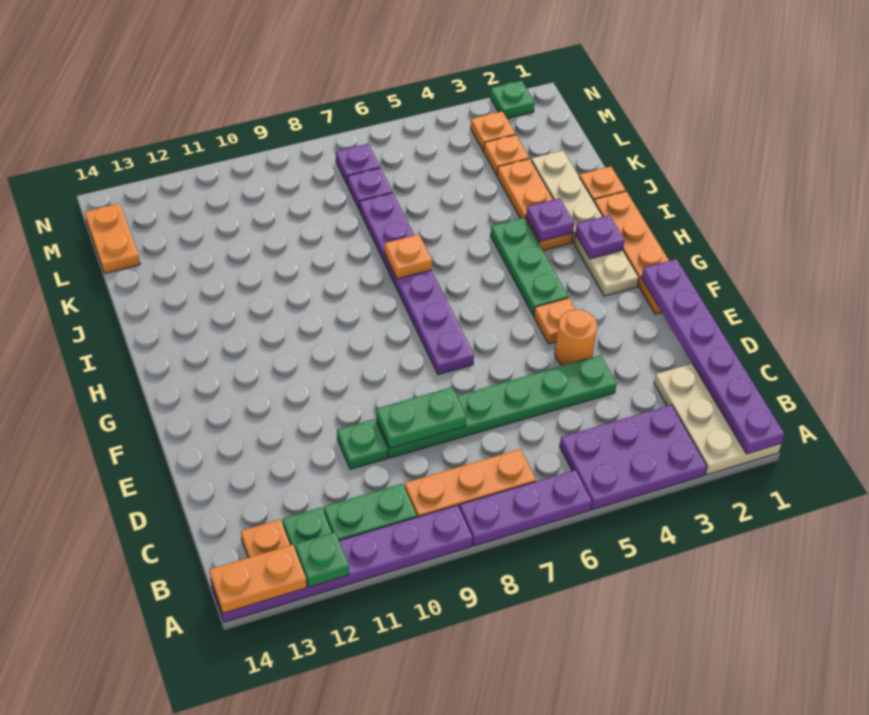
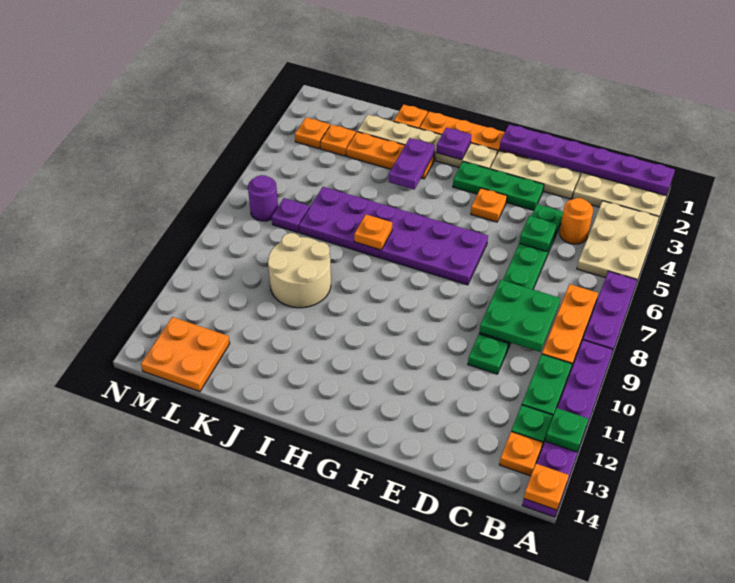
purple plate A3:B5 level 1 -> tan plate A3:B5 level 1
orange plate A13:A14 level 2 -> orange plate A14 level 2
none -> tan plate D2:F2 level 1
green plate D8:D9 level 2 -> green plate C8:D9 level 2
orange round brick E4 level 1 -> orange round brick C4 level 1
purple plate F7:K7 level 1 -> purple plate F6:K7 level 1
green plate G4:I4 level 1 -> green plate E3:G3 level 1
purple plate I3 level 2 -> purple plate I3:I4 level 2
none -> tan round brick J9:K10 level 1
orange plate L14:M14 level 1 -> orange plate L13:M14 level 1
purple plate M7 level 1 -> purple round brick M7 level 1
green plate N2 level 1 -> green plate D5 level 2

